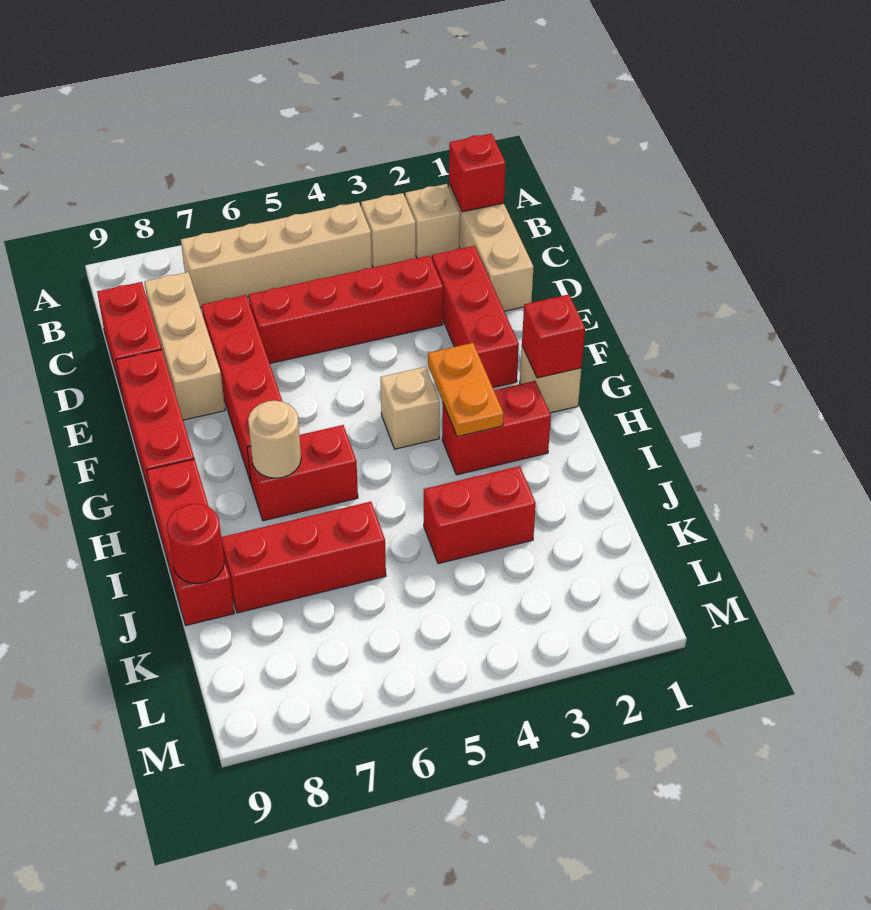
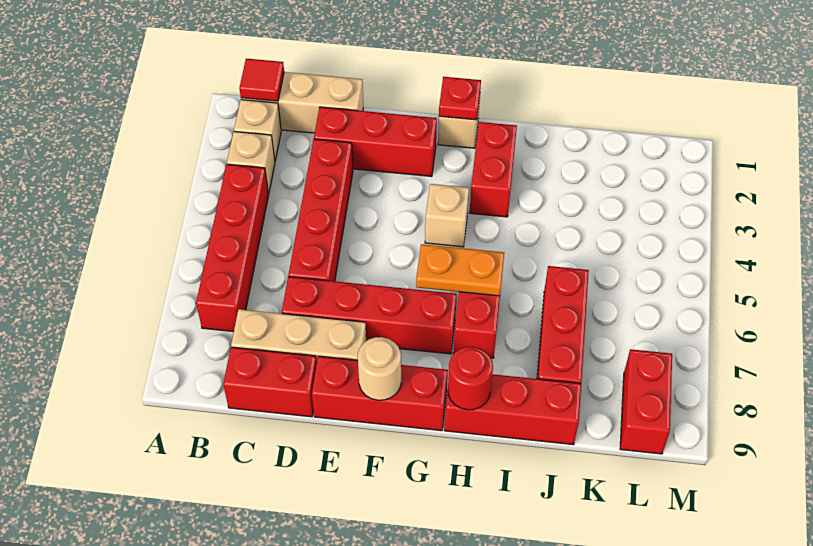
red brick B1 level 2 -> red tile B1 level 2
tan brick B4:B7 level 1 -> red brick B4:B7 level 1
red brick G1 level 2 -> red plate G1 level 2
orange plate G3:H3 level 2 -> orange plate G6:H6 level 2
tan round brick H7 level 2 -> tan round brick F9 level 2
red brick J3:J4 level 1 -> red brick L8:L9 level 1
red round brick J9 level 2 -> red round brick H9 level 2

